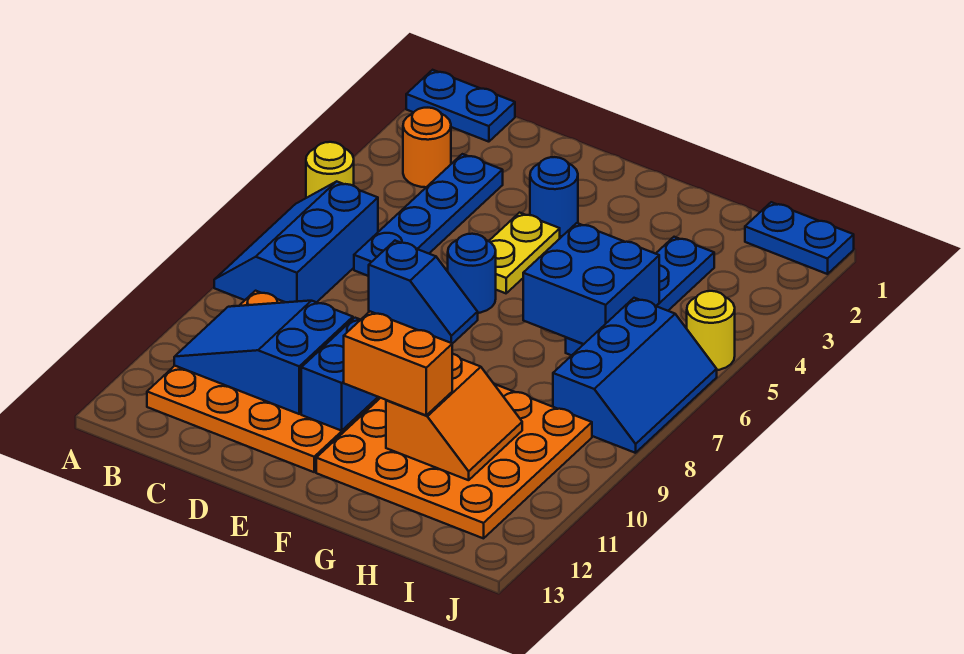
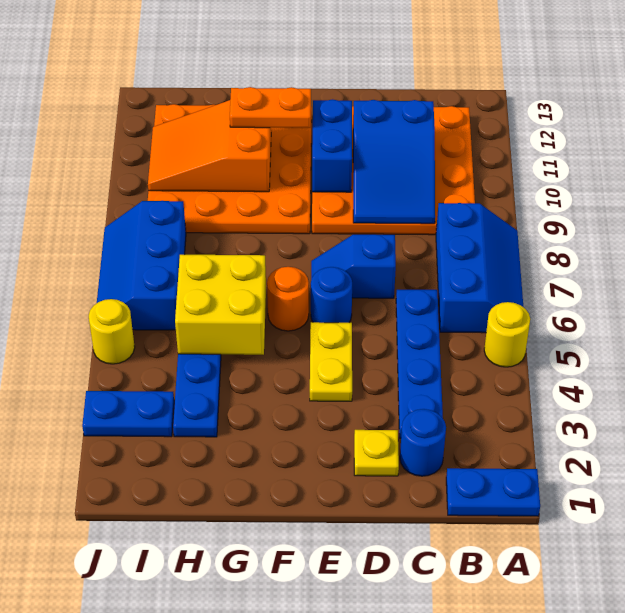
orange round brick B3 level 1 -> orange round brick F6 level 1
blue slope B10:D11 level 2 top D -> blue slope C9:D11 level 2 top 11
none -> yellow plate D2 level 1
blue round brick E3 level 1 -> blue round brick C2 level 1
orange brick F11:G11 level 3 -> orange plate F11:G11 level 3
blue brick G5:H6 level 2 -> yellow brick G5:H6 level 2
orange slope G10:H11 level 2 top G -> orange slope G10:I11 level 2 top G
blue plate I1:J1 level 1 -> blue plate I3:J3 level 1

